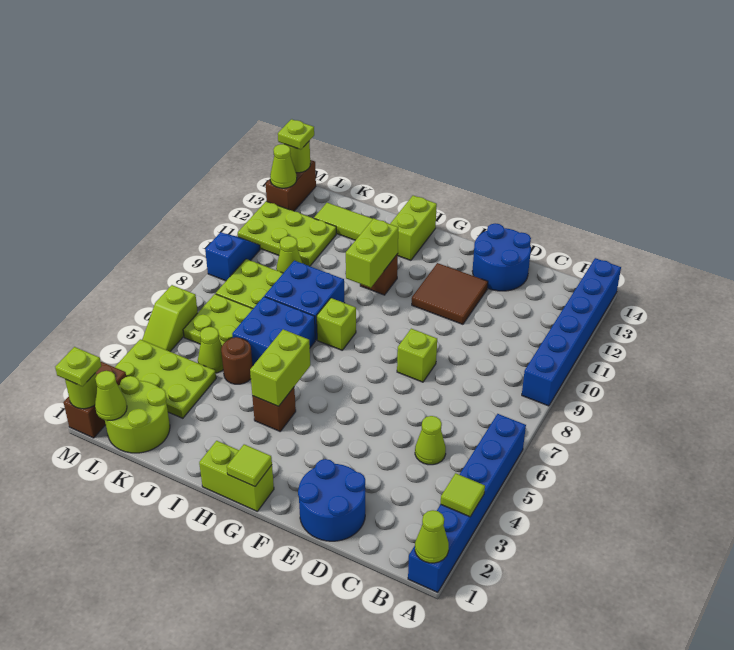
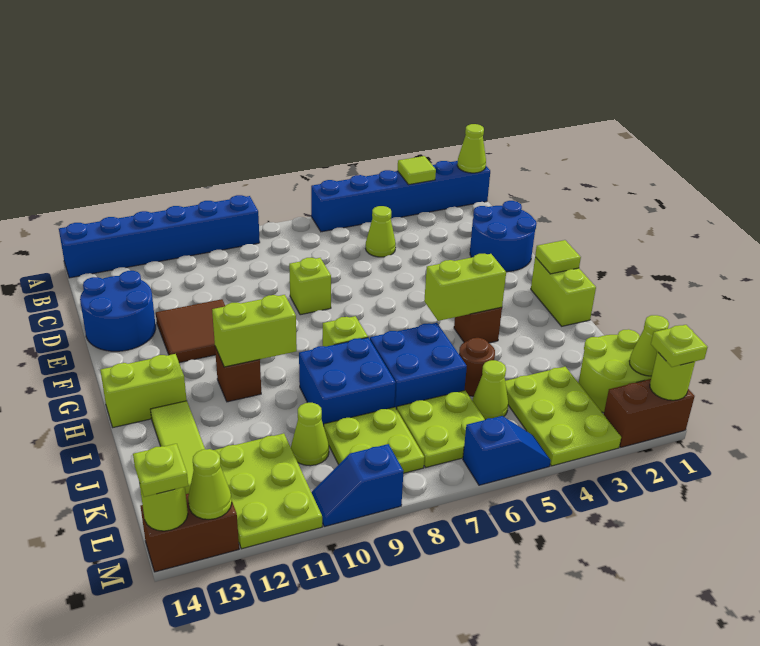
lime slope M5:M6 level 1 top 6 -> blue slope M5:M6 level 1 top 6

